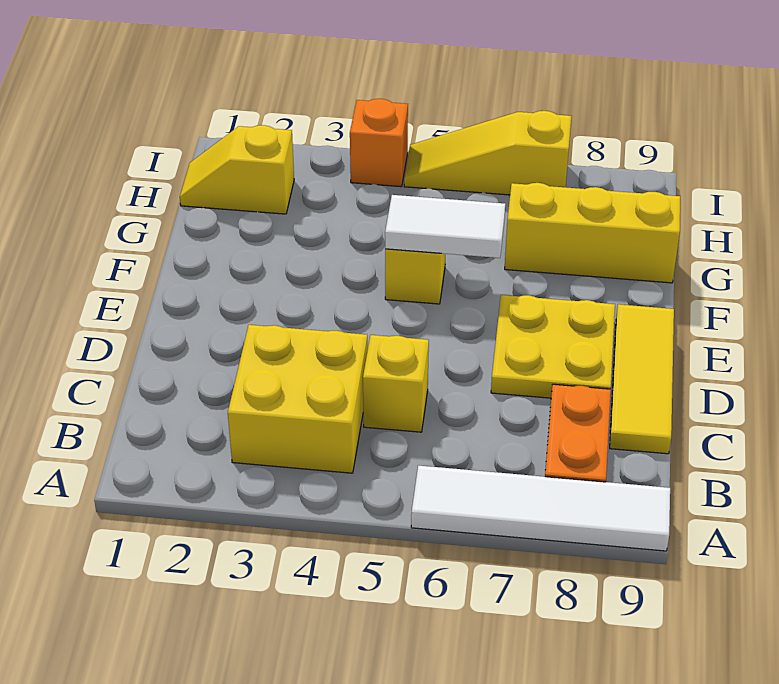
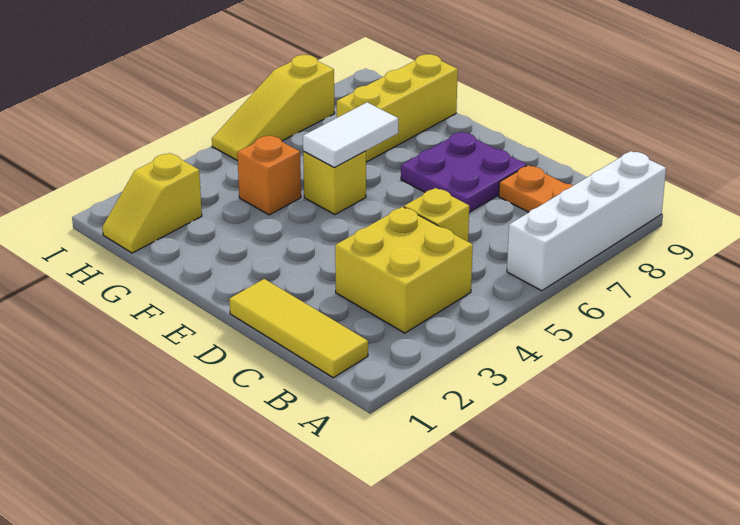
white tile A6:A9 level 1 -> white brick A6:A9 level 1
yellow tile C9:E9 level 1 -> yellow tile B1:D1 level 1
yellow plate D7:E8 level 1 -> purple plate D7:E8 level 1
orange brick I4 level 1 -> orange brick G4 level 1

